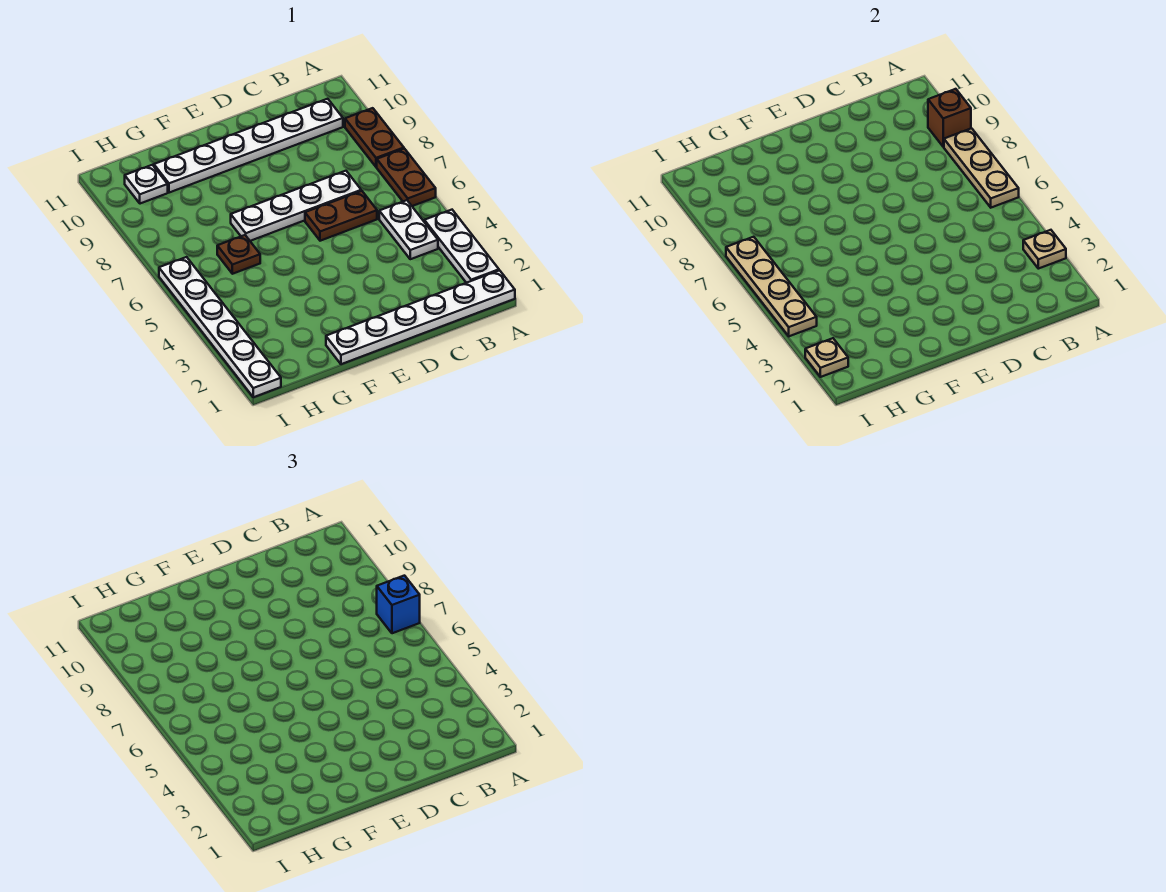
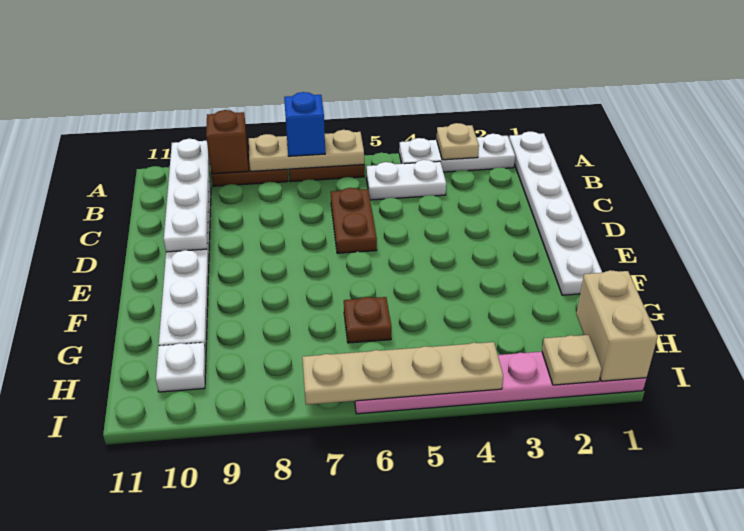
white plate C7:F7 level 1 -> white plate A10:D10 level 2
none -> tan brick H1:I1 level 2
white plate I1:I6 level 1 -> pink plate I1:I6 level 1

